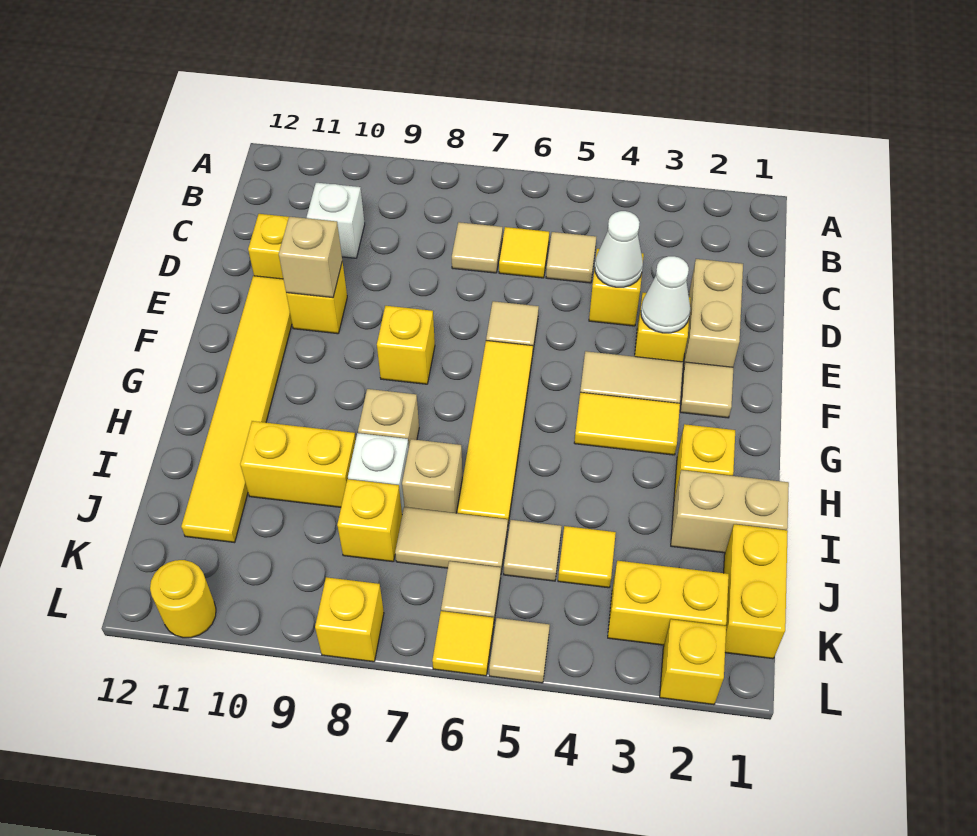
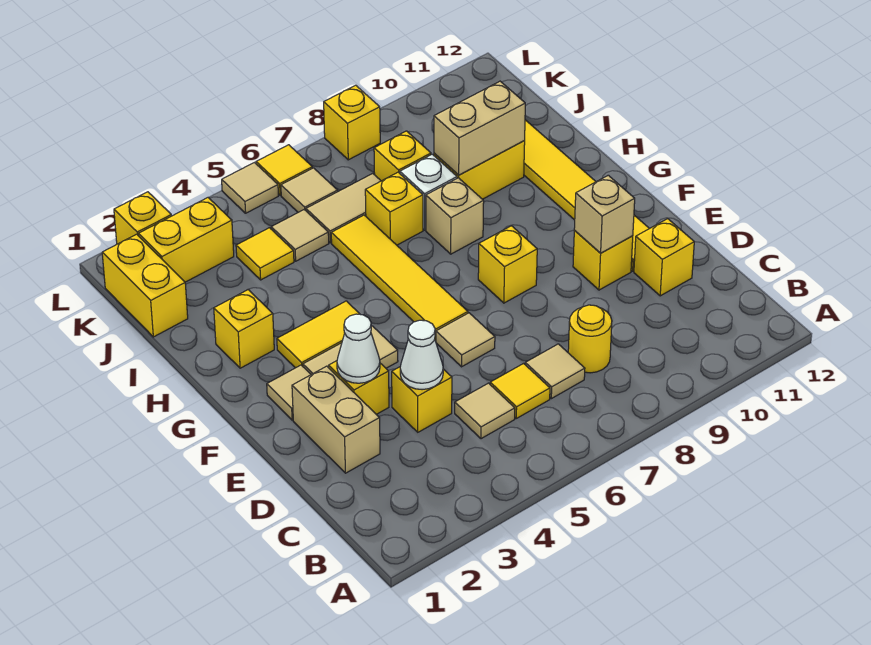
white brick C10 level 1 -> none
tan brick I1:I2 level 1 -> tan brick I9:I10 level 2
tan brick I7 level 1 -> yellow brick I7 level 1
yellow round brick L11 level 1 -> yellow round brick C8 level 1

